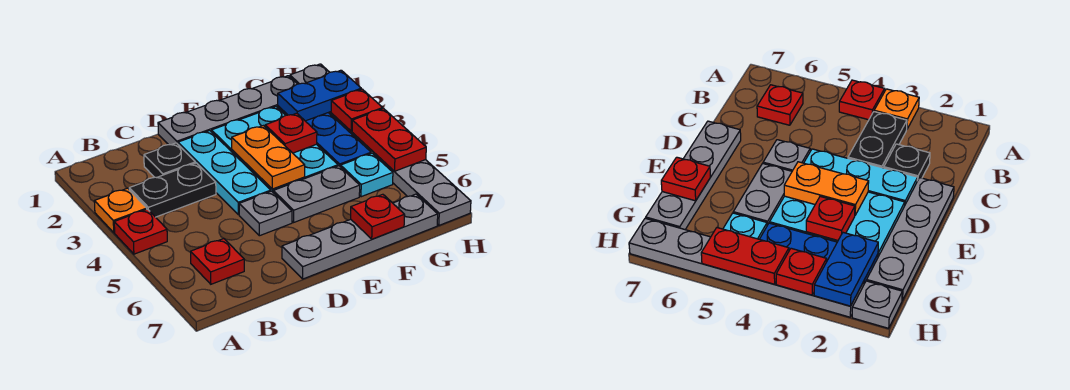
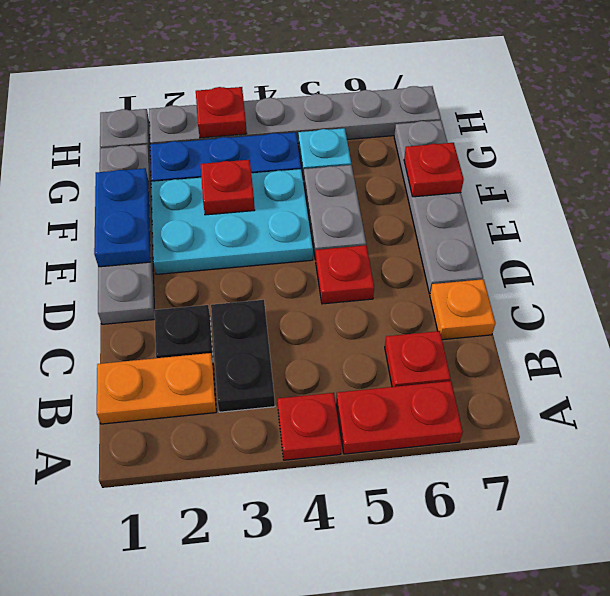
orange plate A3 level 1 -> orange plate C7 level 1
cyan plate D2:D4 level 1 -> none
grey plate D5 level 1 -> red plate D5 level 1
orange plate E3:E4 level 2 -> orange plate B1:B2 level 1
blue plate G2:H2 level 2 -> blue plate E1:F1 level 2
red plate H4:H5 level 2 -> red plate A5:A6 level 1

